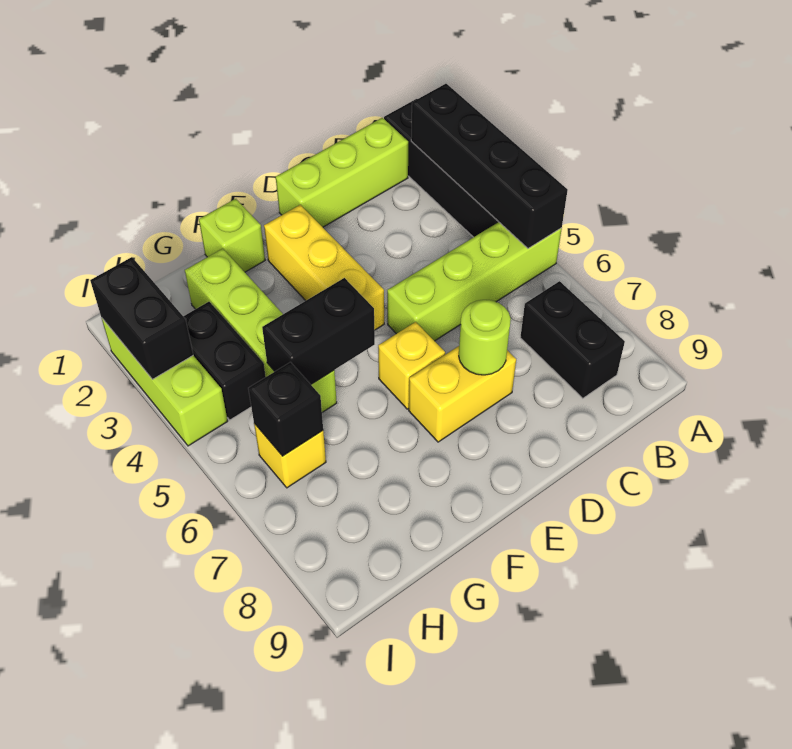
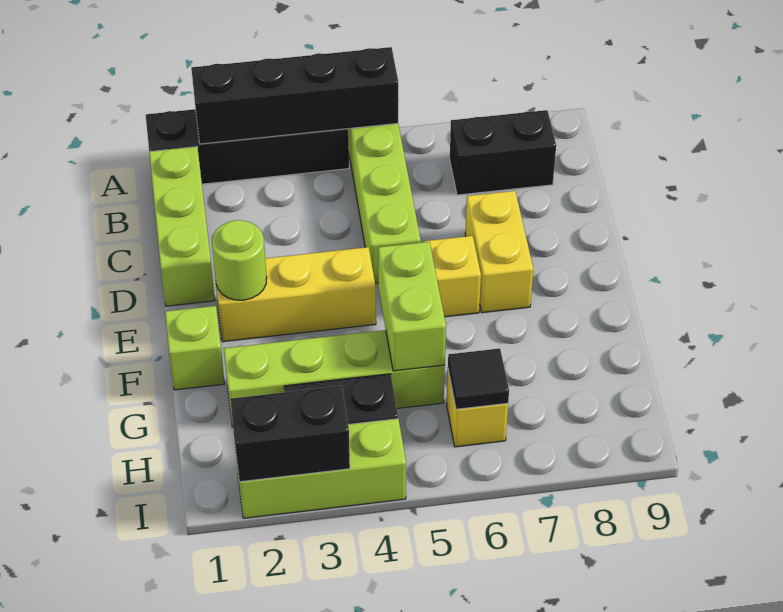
lime round brick D7 level 2 -> lime round brick E2 level 2
black brick F5:G5 level 2 -> lime brick F5:G5 level 2
black brick H6 level 2 -> black tile H6 level 2

